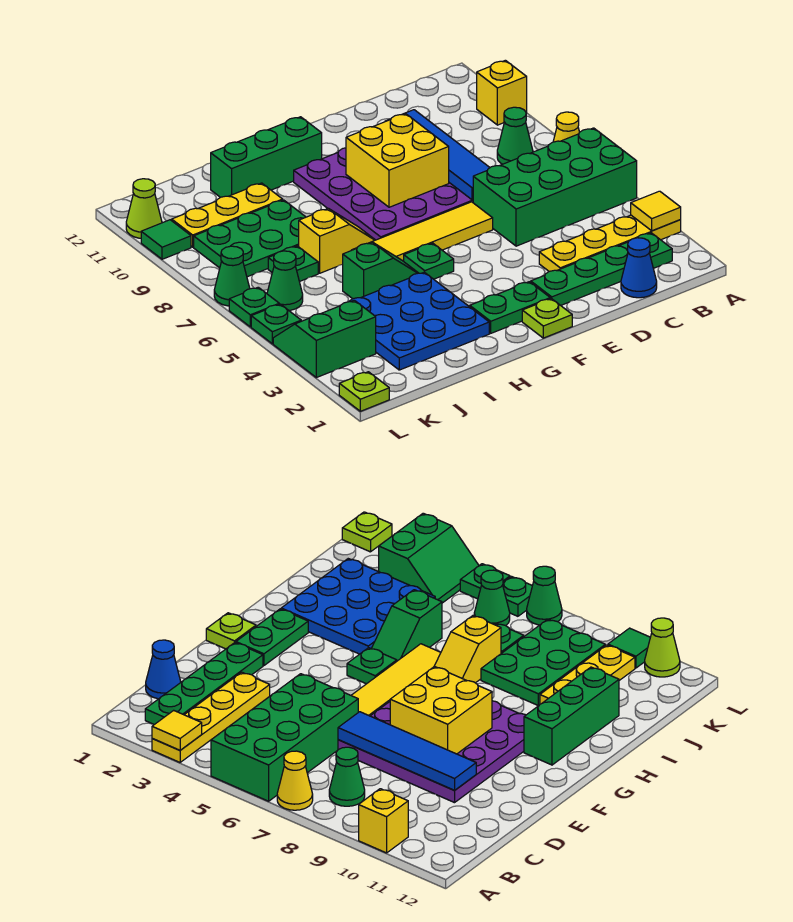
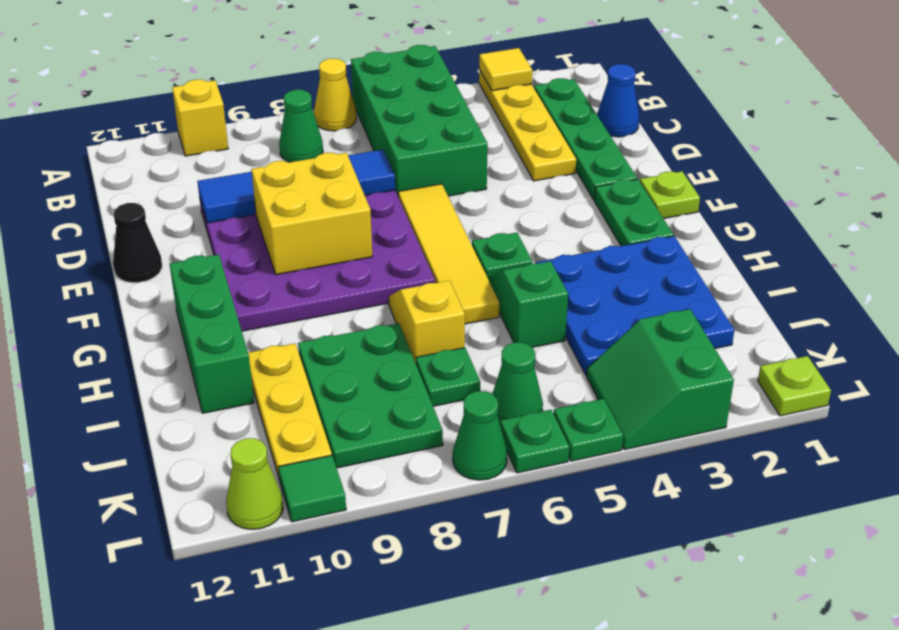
none -> black cone E12 level 1

